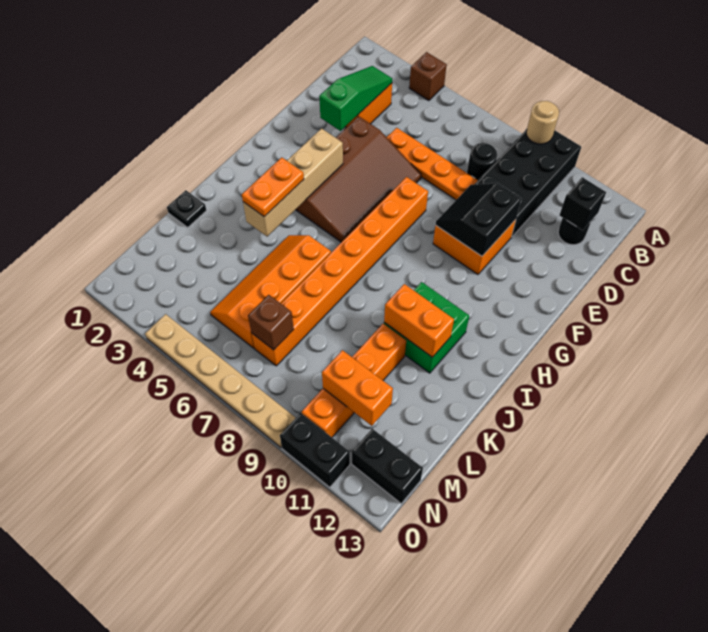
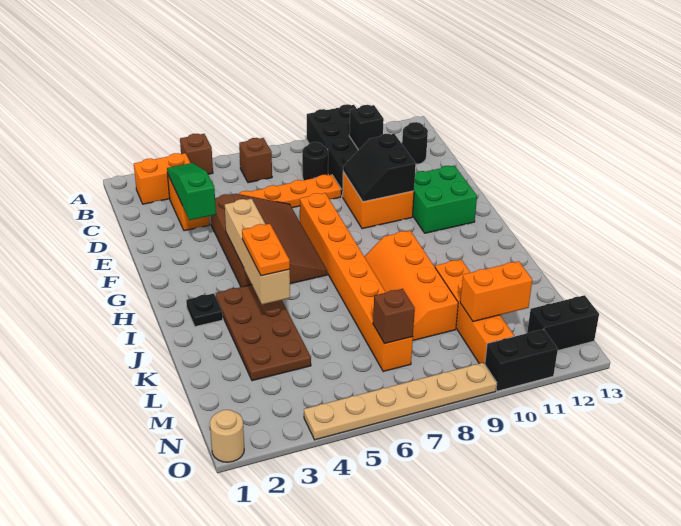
tan round brick A9 level 2 -> tan round brick O1 level 1
none -> brown brick B6 level 1
black brick C12 level 2 -> black brick C10 level 2
none -> brown plate I3:L4 level 1
green brick I10:J11 level 1 -> green brick F11:G12 level 1
orange slope J5:M6 level 1 top 6 -> orange slope I8:L9 level 1 top 9
orange brick J10:J11 level 2 -> orange brick B2:B3 level 1
black plate K1 level 1 -> black plate I2 level 1

